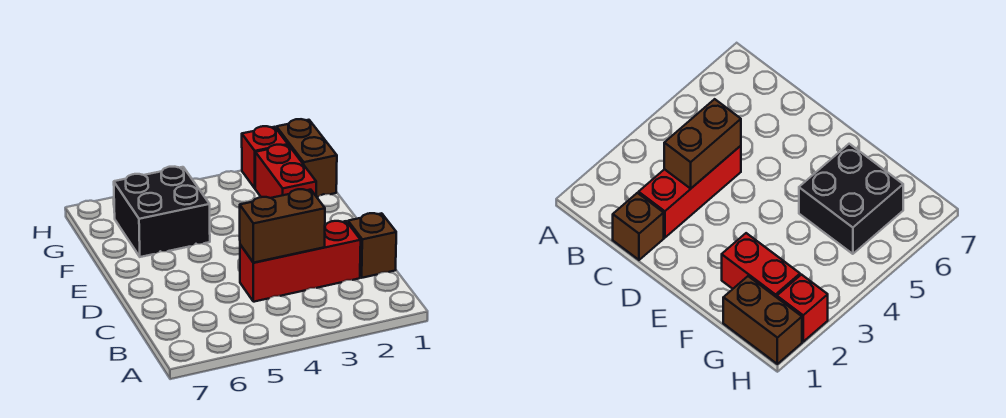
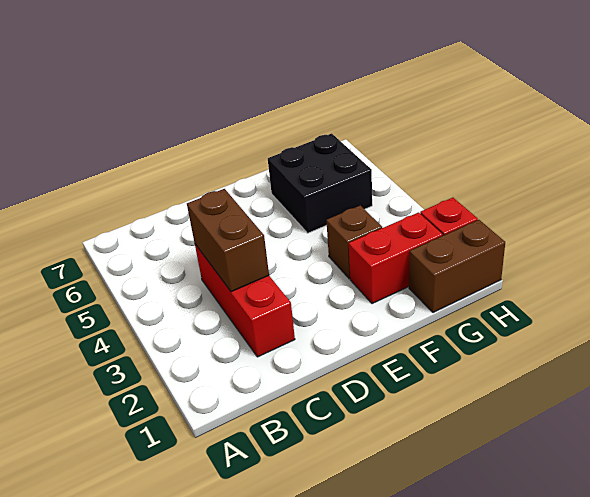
brown brick C1 level 1 -> brown brick F3 level 1

